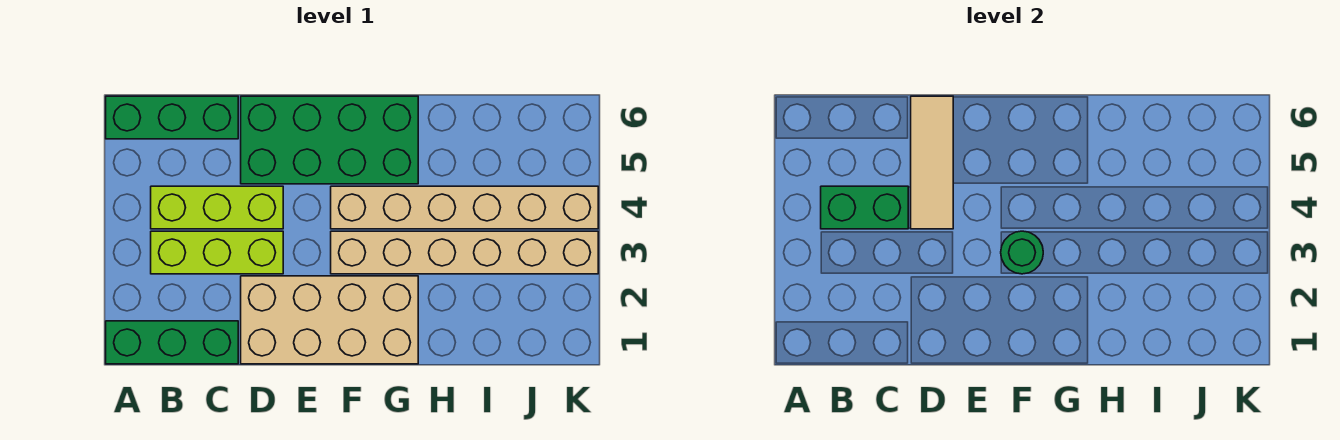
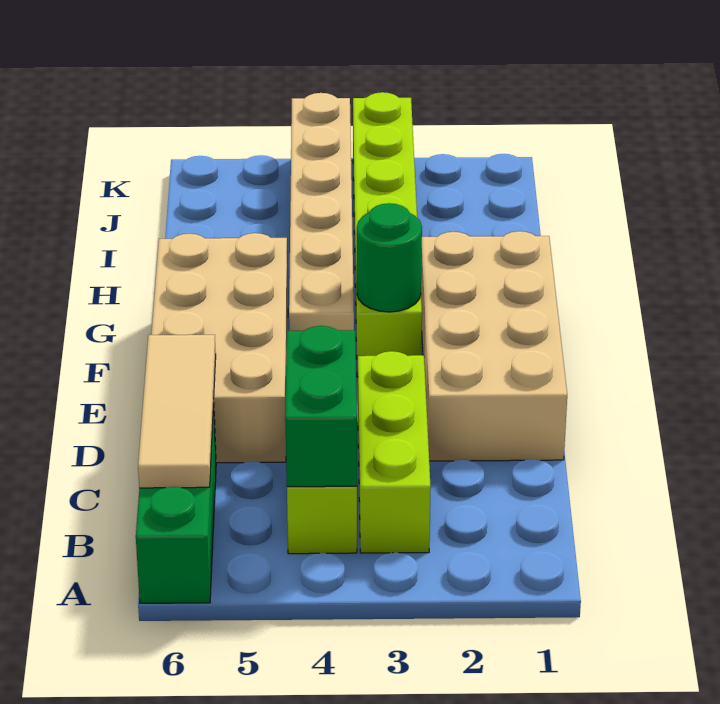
green brick A1:C1 level 1 -> none
tan tile D4:D6 level 2 -> tan tile B6:D6 level 2
green brick D5:G6 level 1 -> tan brick D5:G6 level 1
tan brick F3:K3 level 1 -> lime brick F3:K3 level 1

